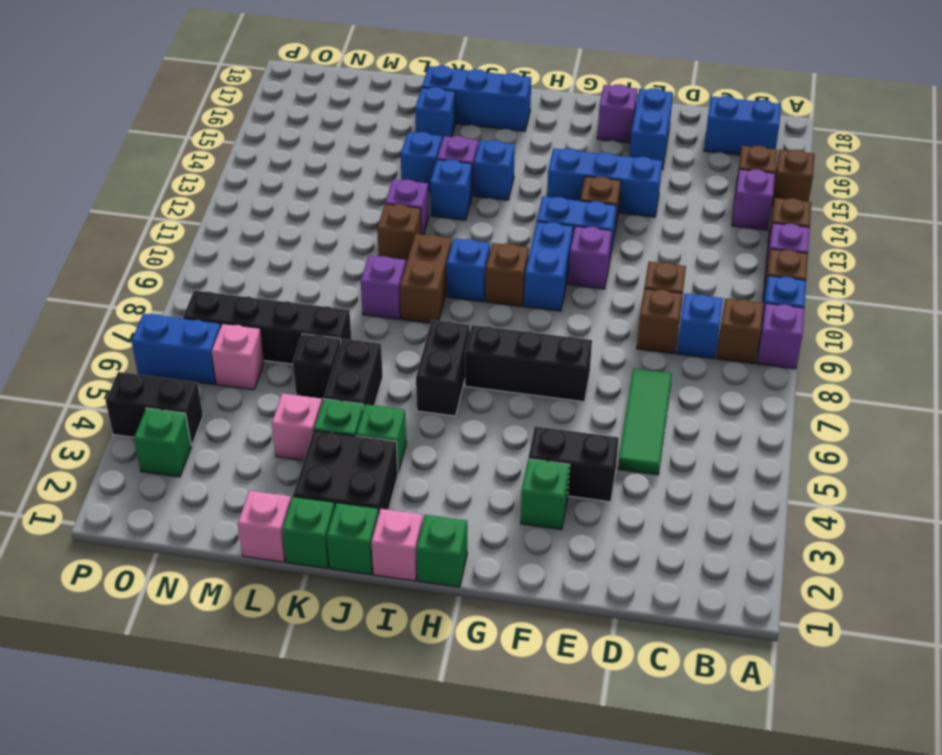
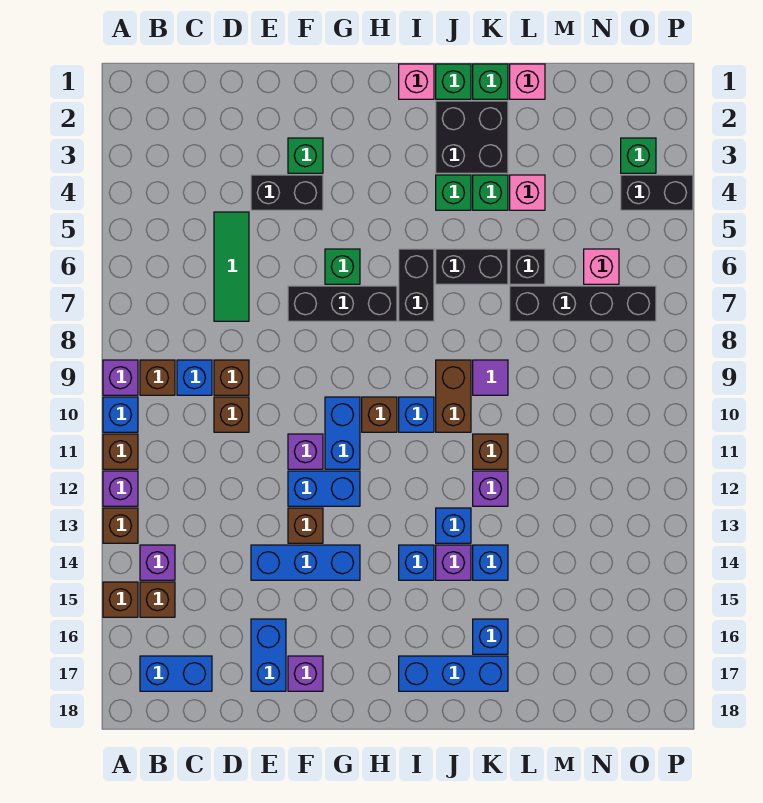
green brick H1 level 1 -> green brick G6 level 1
black brick K5:K6 level 1 -> black brick J6:K6 level 1
purple brick K9 level 1 -> purple tile K9 level 1
blue brick O6:P6 level 1 -> none

